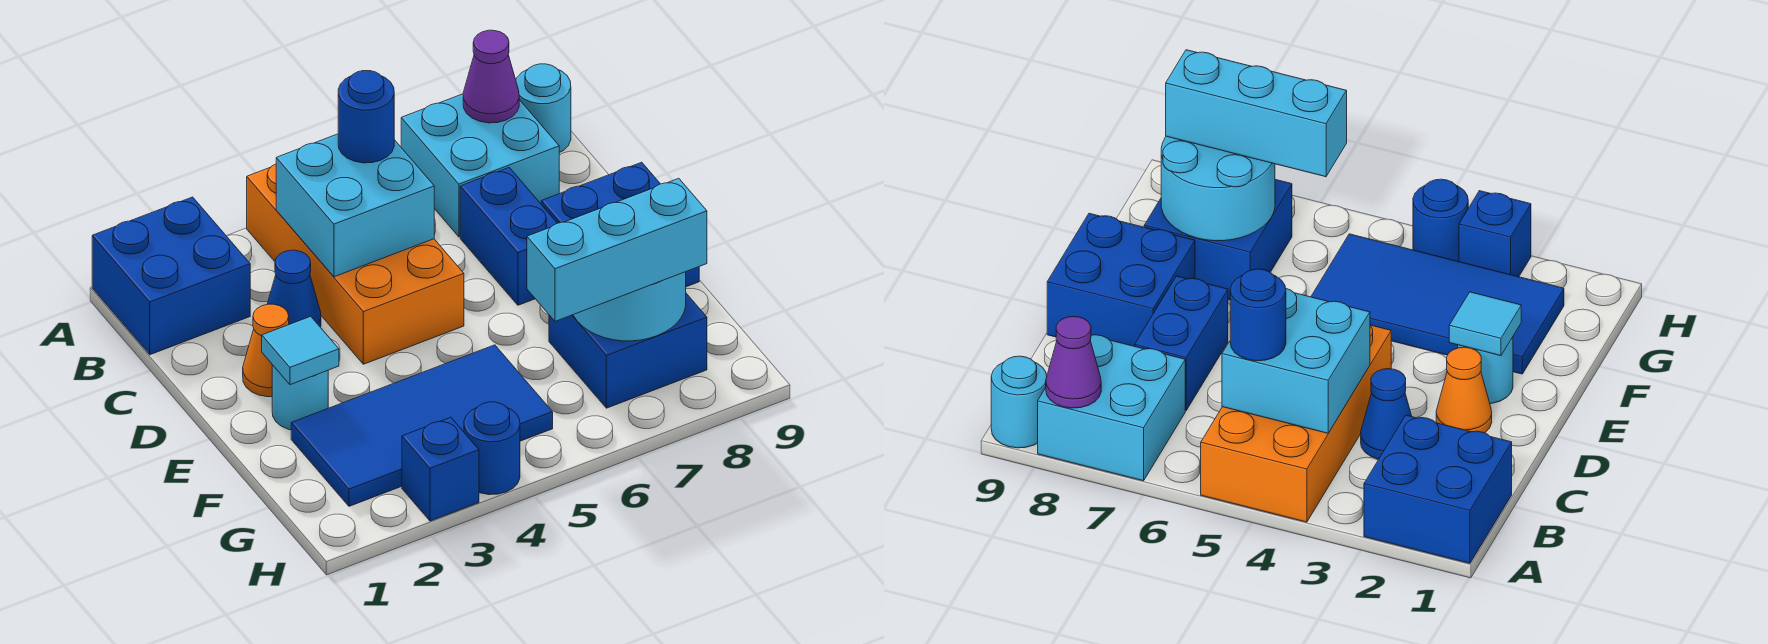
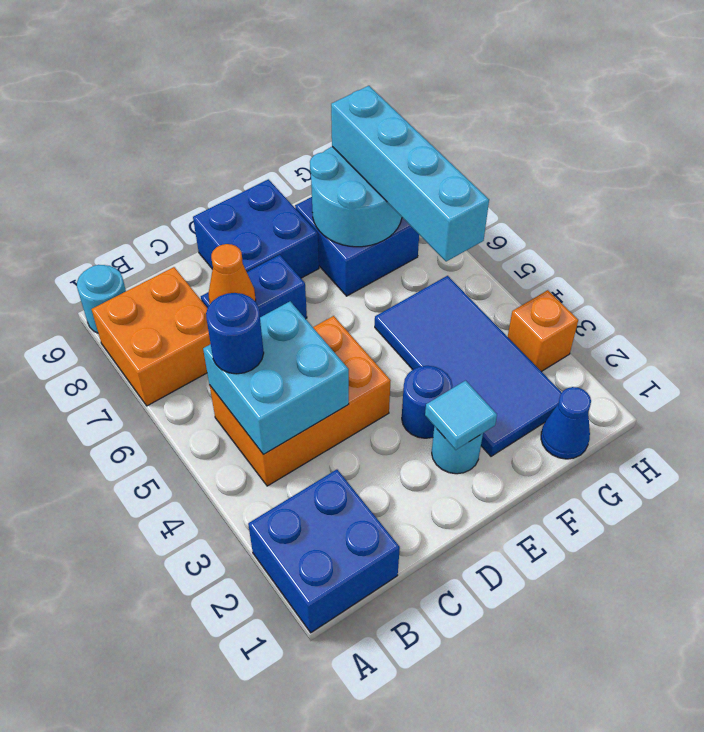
orange brick A4:D5 level 1 -> orange brick B4:D5 level 1
cyan brick A7:B8 level 1 -> orange brick A7:B8 level 1
purple cone A8 level 2 -> none
blue cone C3 level 1 -> blue cone G1 level 1
orange cone D2 level 1 -> orange cone C7 level 2
cyan brick G6:G8 level 3 -> cyan brick G5:G8 level 3
blue brick H3 level 1 -> orange brick H3 level 1
blue round brick H4 level 1 -> blue round brick E3 level 1

